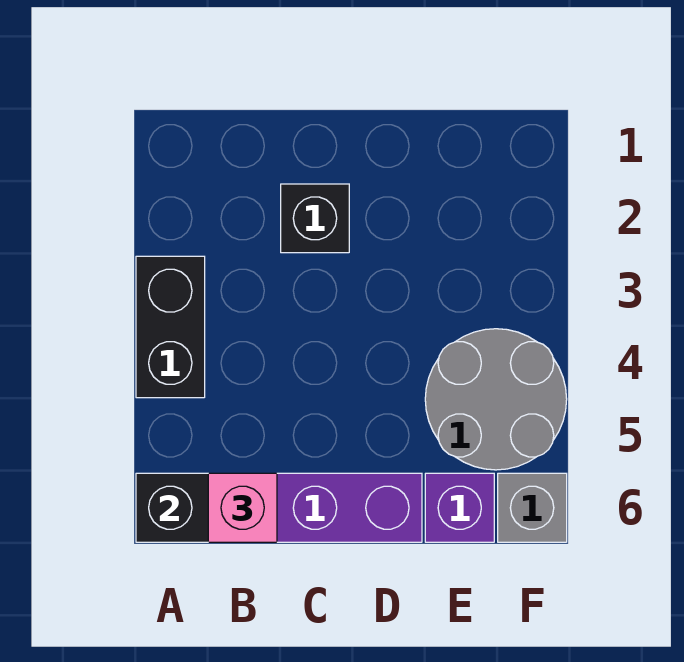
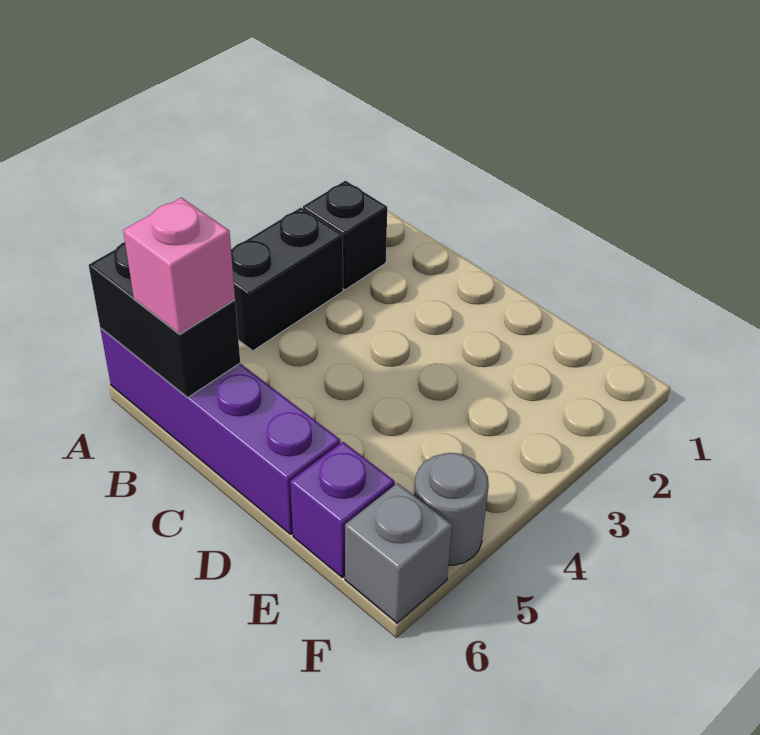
black brick C2 level 1 -> black brick A2 level 1
grey round brick E4:F5 level 1 -> grey round brick F5 level 1

